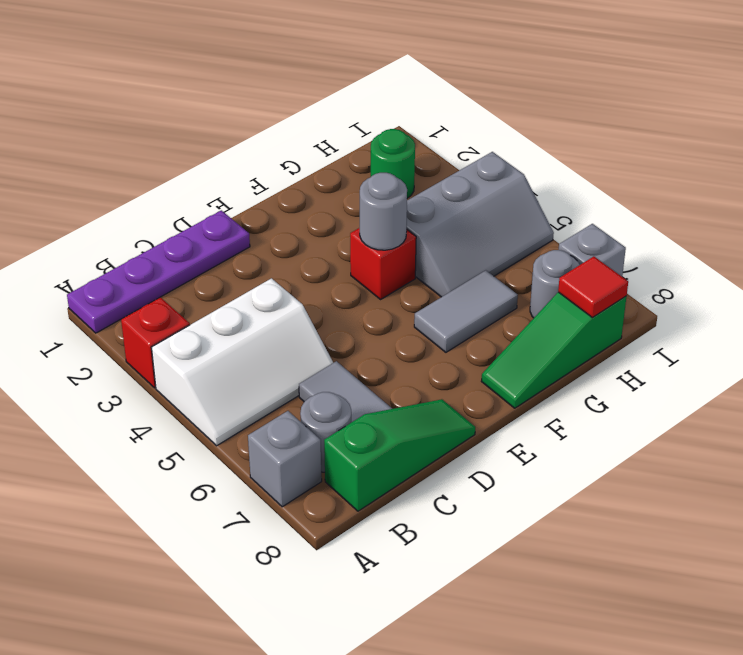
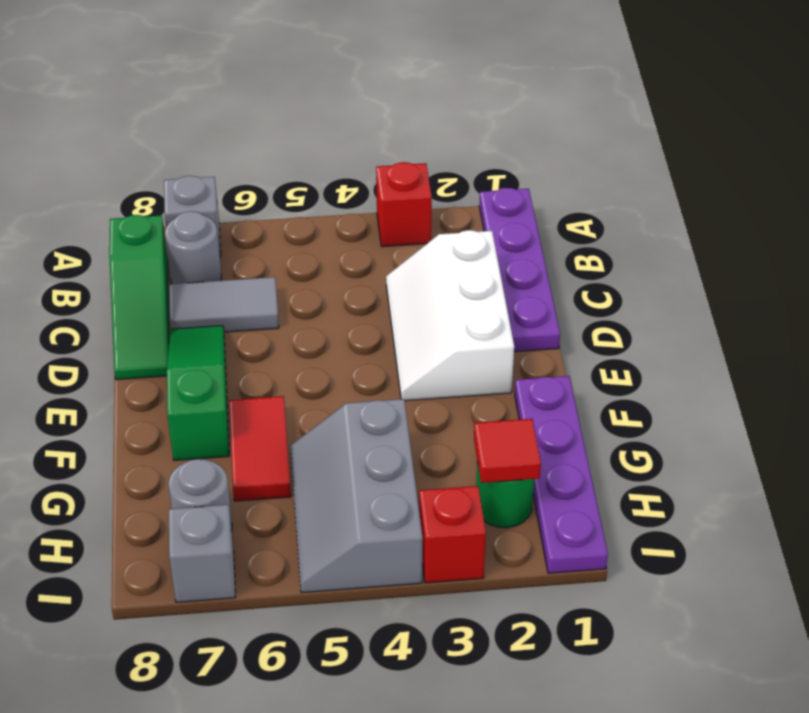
white slope A4:C5 level 1 top 4 -> white slope C2:E3 level 1 top 2
none -> purple plate F1:I1 level 1
red brick F4 level 1 -> red brick I3 level 1
grey round brick F4 level 2 -> none
grey tile F6:G6 level 1 -> red tile F6:G6 level 1
green slope F8:H8 level 1 top H -> green slope D7:F7 level 1 top F
red tile H8 level 2 -> red tile H2 level 2

